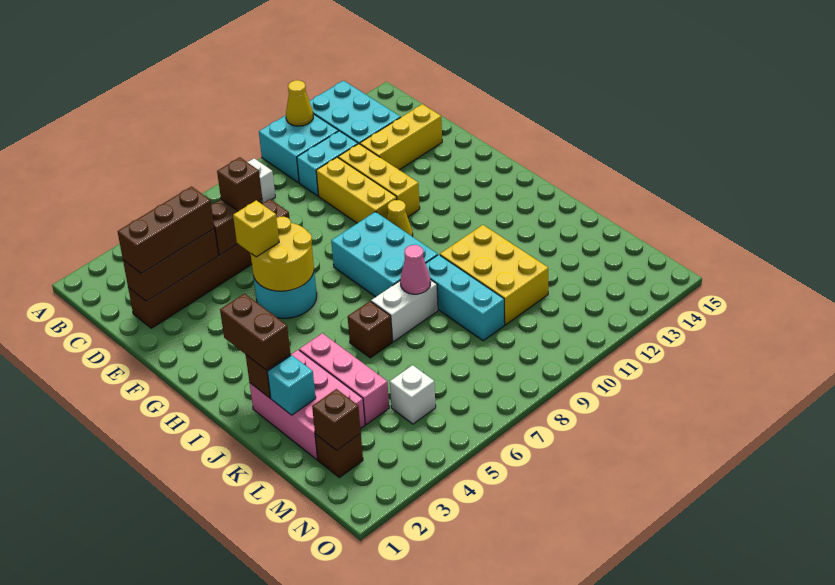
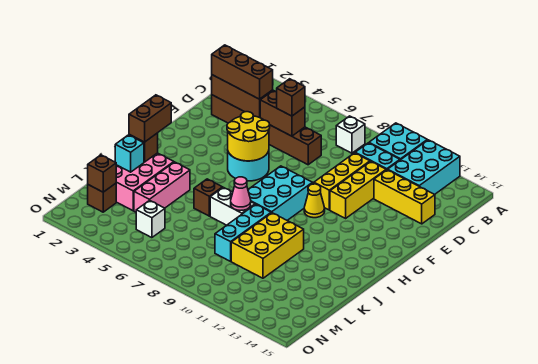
yellow cone A11 level 2 -> none
yellow brick F5 level 3 -> none

